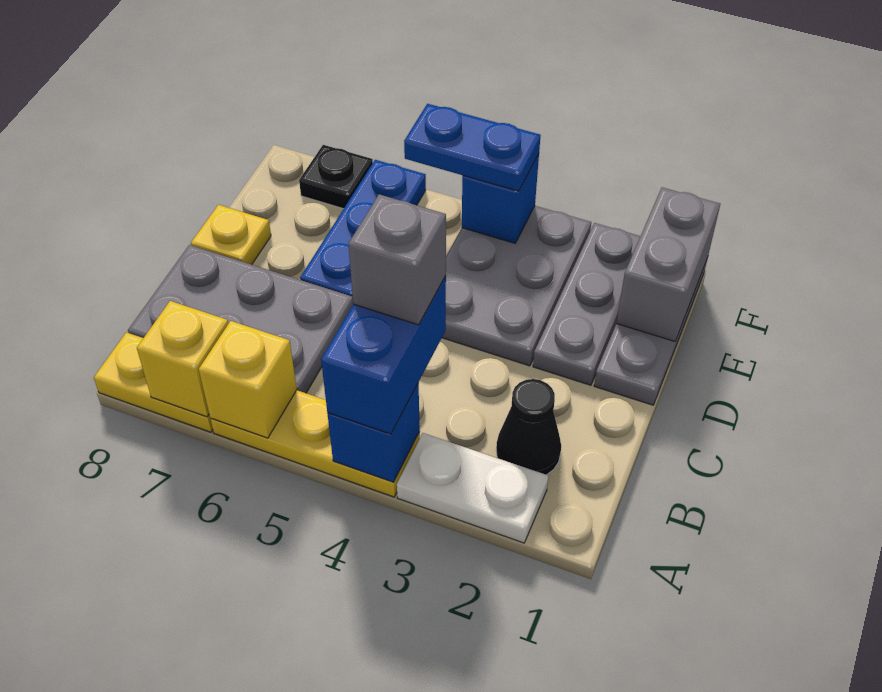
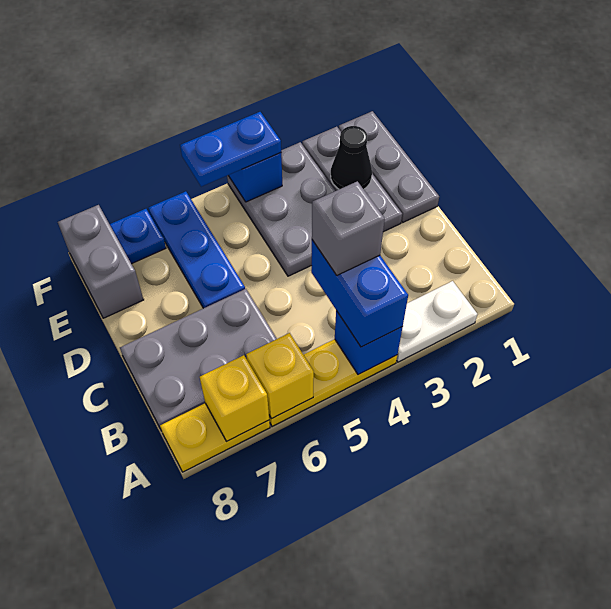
black cone B2 level 1 -> black cone E2 level 2
yellow plate D8 level 1 -> none
grey brick E1:F1 level 2 -> grey brick E8:F8 level 1
black plate F7 level 1 -> blue plate F7 level 1

